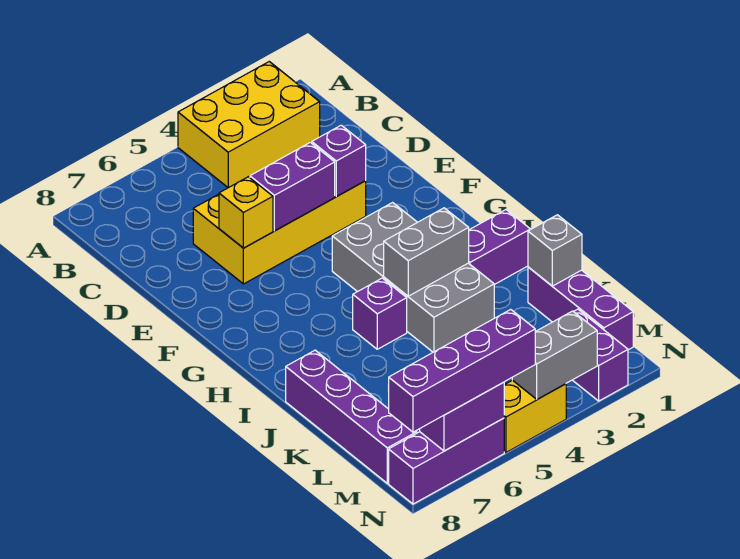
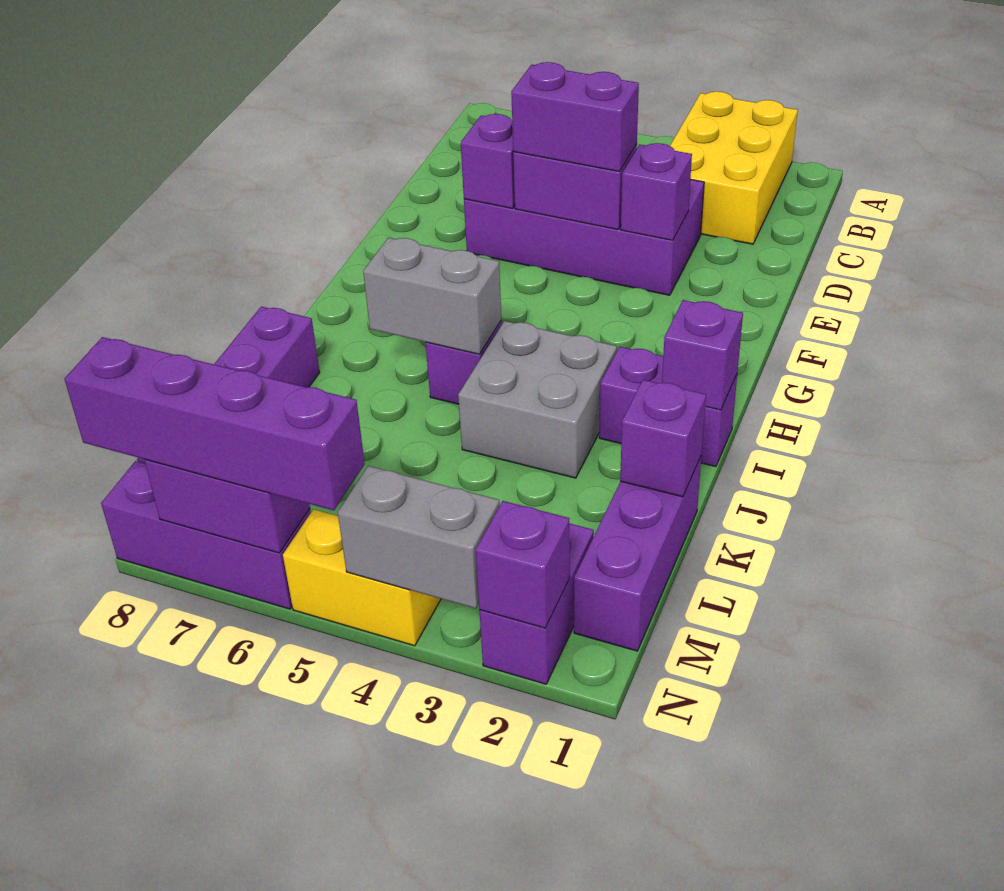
yellow brick A2:B4 level 1 -> yellow brick A2:C3 level 1
yellow brick D3:E6 level 1 -> purple brick D3:E6 level 1
none -> purple brick E4:E5 level 3
yellow brick E6 level 2 -> purple brick E6 level 2
grey brick G3:J4 level 1 -> grey brick I3:J4 level 1
none -> purple brick I1 level 2
grey brick I3:I4 level 2 -> grey brick I5:I6 level 2
grey brick K1 level 2 -> purple brick K1 level 2
none -> purple brick N2 level 2

